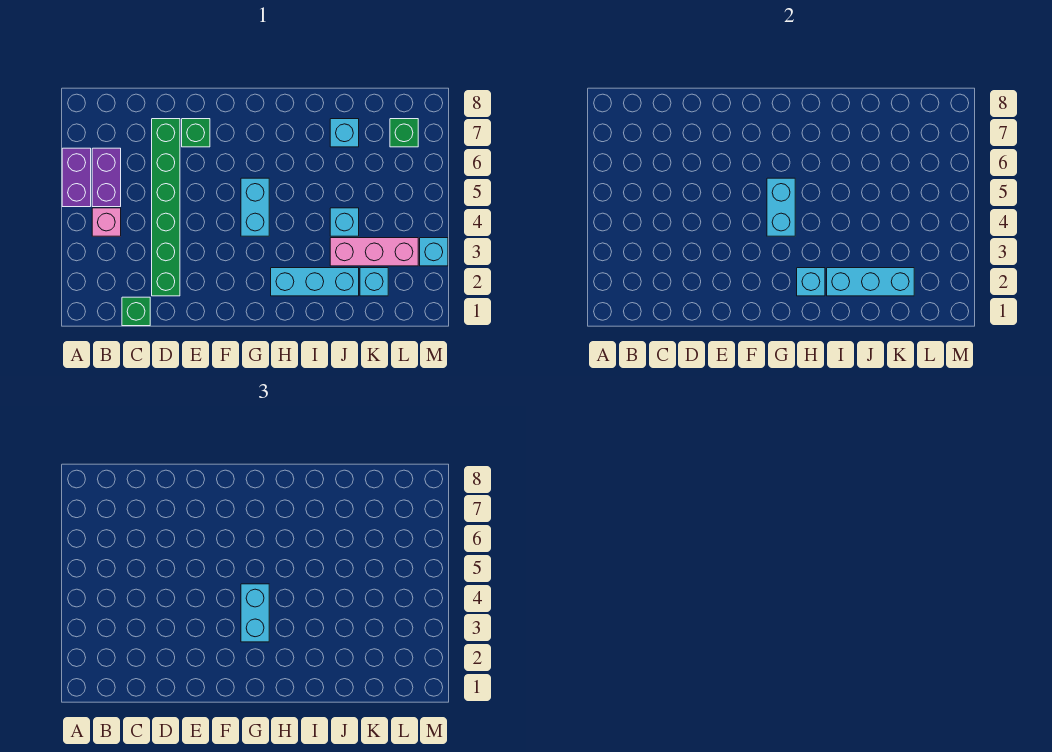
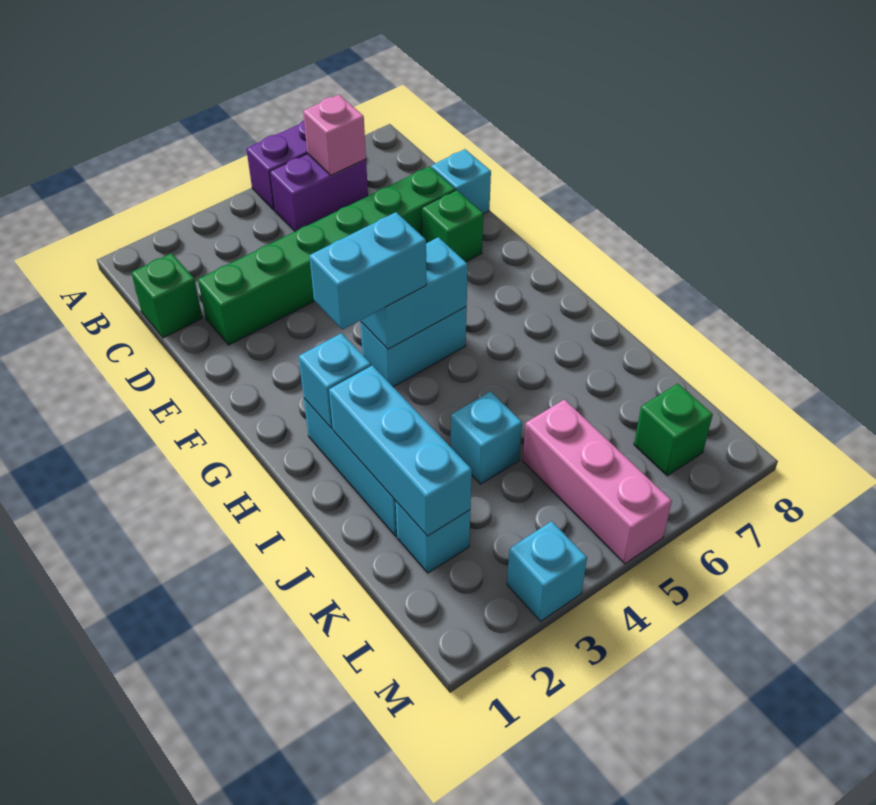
pink brick B4 level 1 -> pink brick B6 level 2
pink brick J3:L3 level 1 -> pink brick K5:M5 level 1
cyan brick J7 level 1 -> cyan brick D8 level 1

